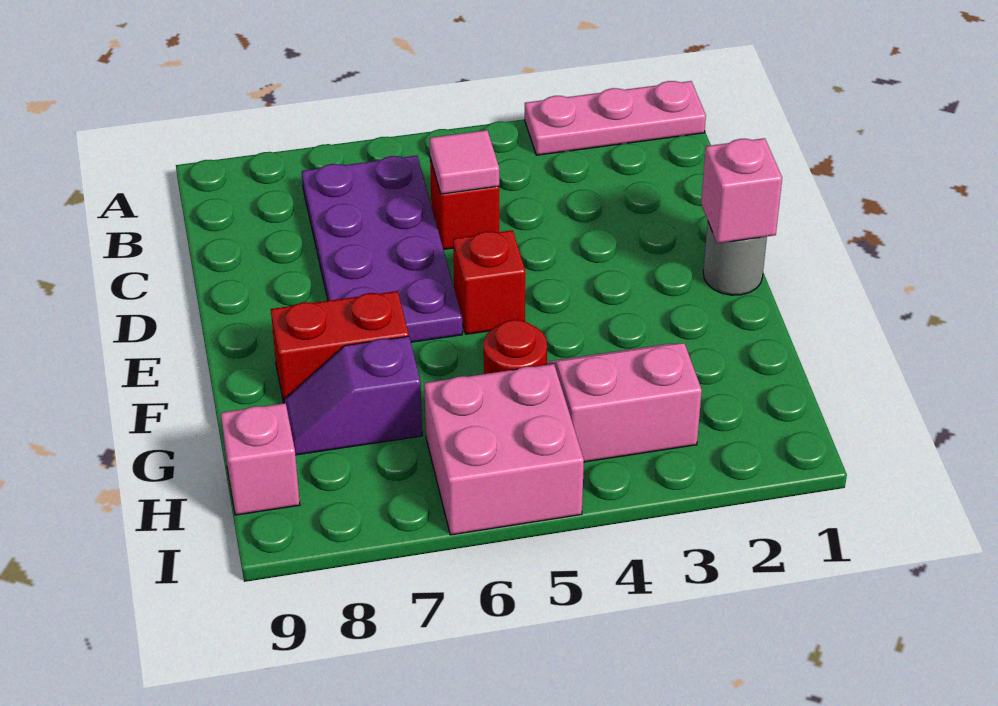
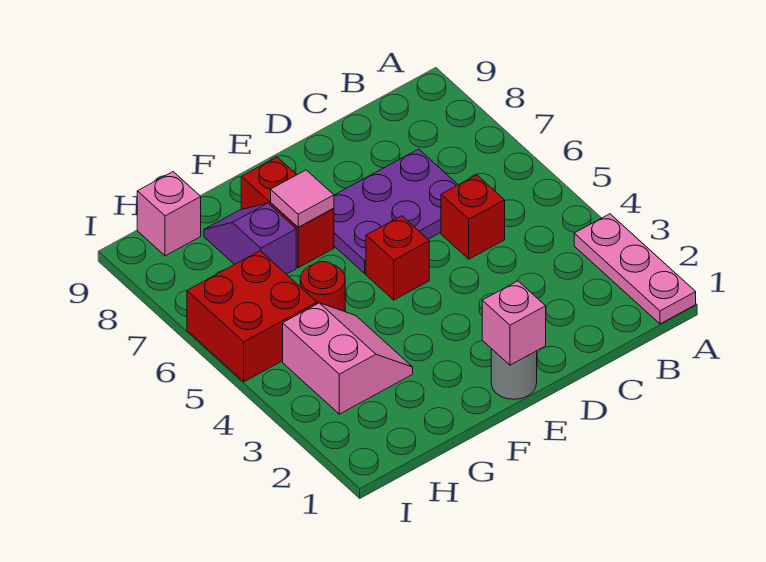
purple plate B6:E7 level 1 -> purple plate C6:E7 level 1
pink tile C5 level 2 -> pink tile F7 level 2
pink brick H5:I6 level 1 -> red brick H5:I6 level 1

